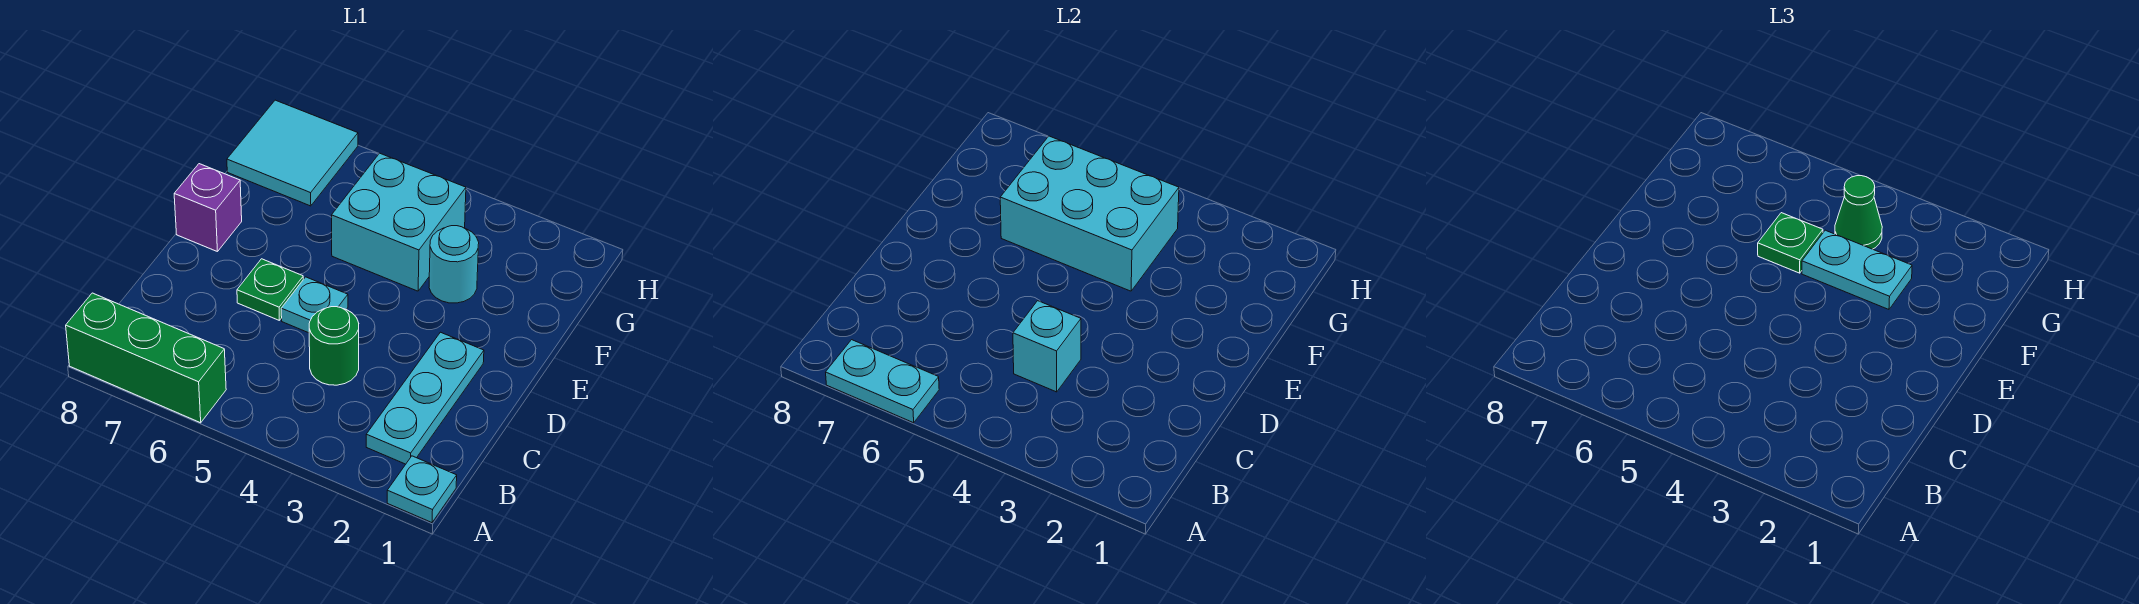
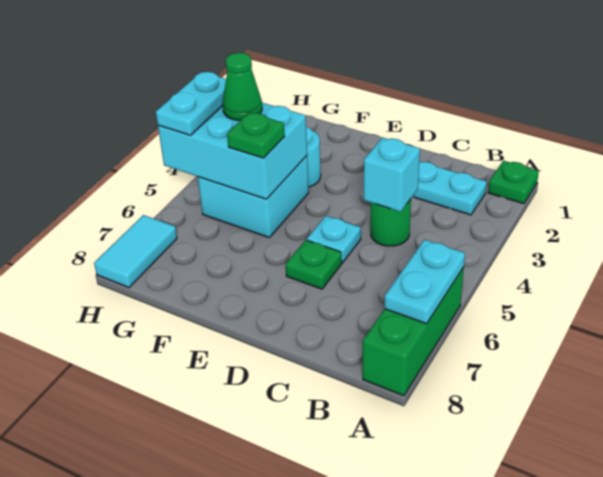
cyan plate A1 level 1 -> green plate A1 level 1
purple brick E8 level 1 -> none
cyan plate F3:F4 level 3 -> cyan plate H4:H5 level 3
cyan brick F4:G6 level 2 -> cyan brick F4:H5 level 2
cyan tile G7:H8 level 1 -> cyan tile H7:H8 level 1

